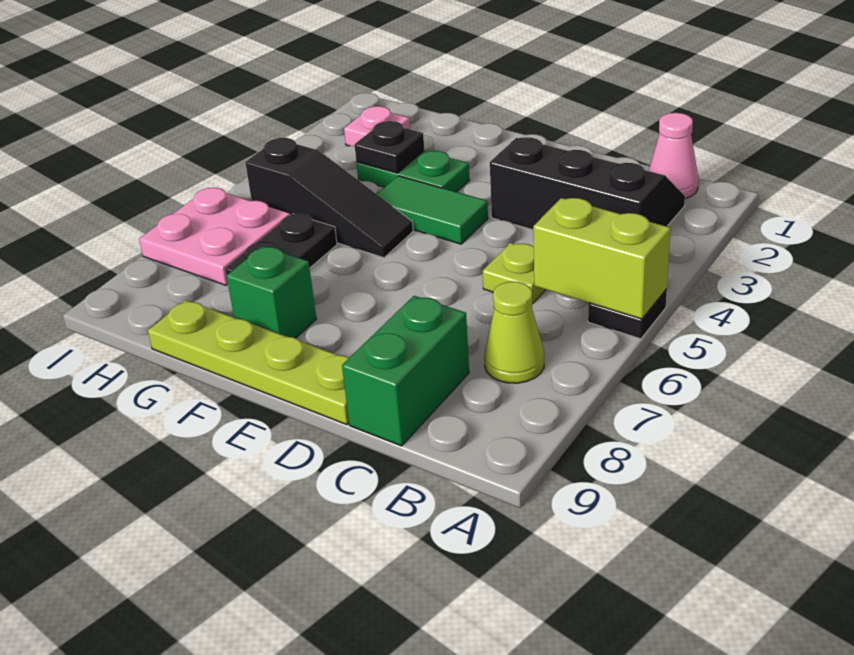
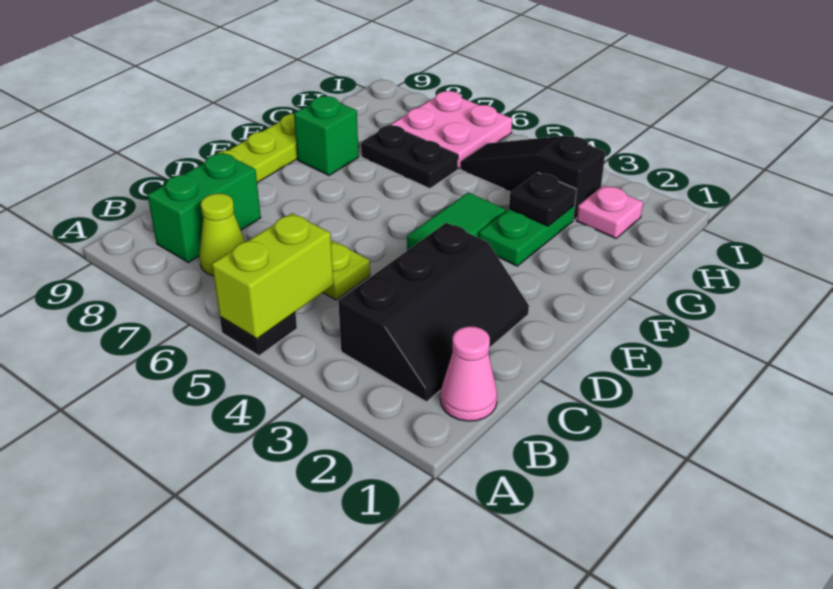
green brick C8:C9 level 1 -> green brick B8:C8 level 1
black slope F5:H5 level 1 top H -> black slope H3:H5 level 1 top 3

